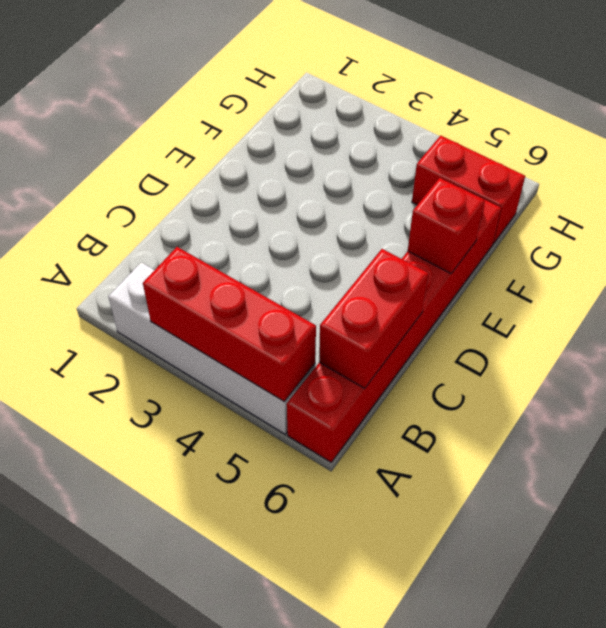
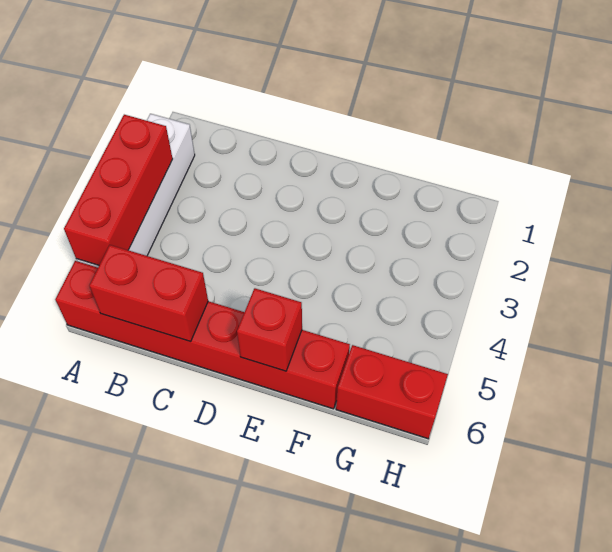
red brick G5:G6 level 1 -> red brick G6:H6 level 1

